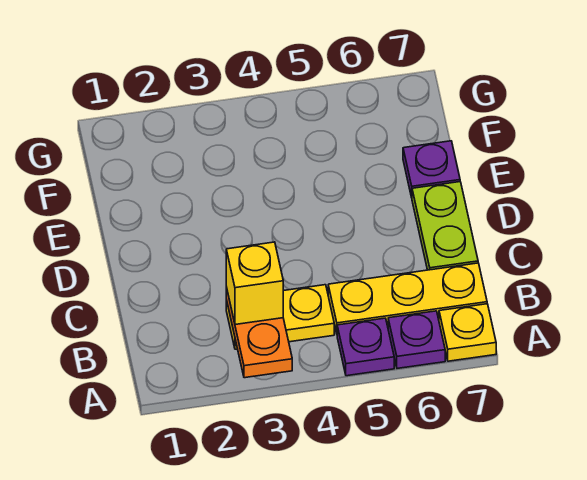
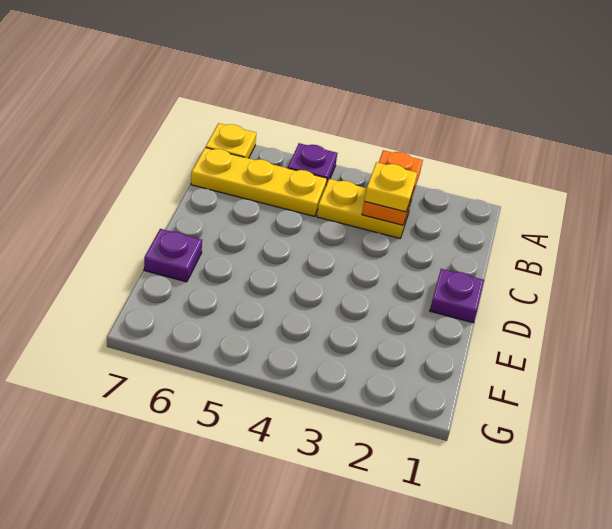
purple plate A6 level 1 -> purple plate D1 level 1
yellow brick B3 level 3 -> yellow plate B3 level 3
lime plate C7:D7 level 1 -> none

